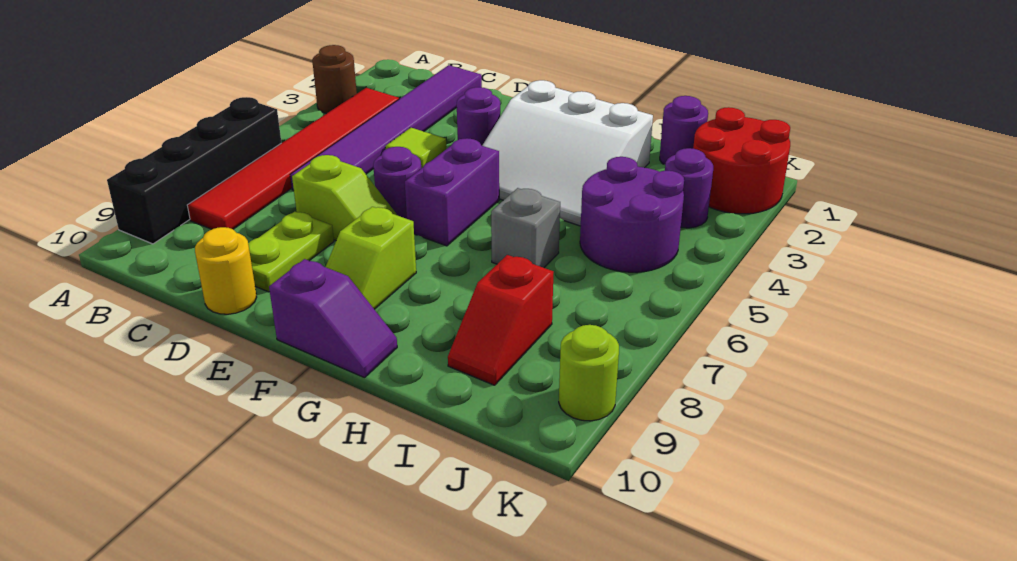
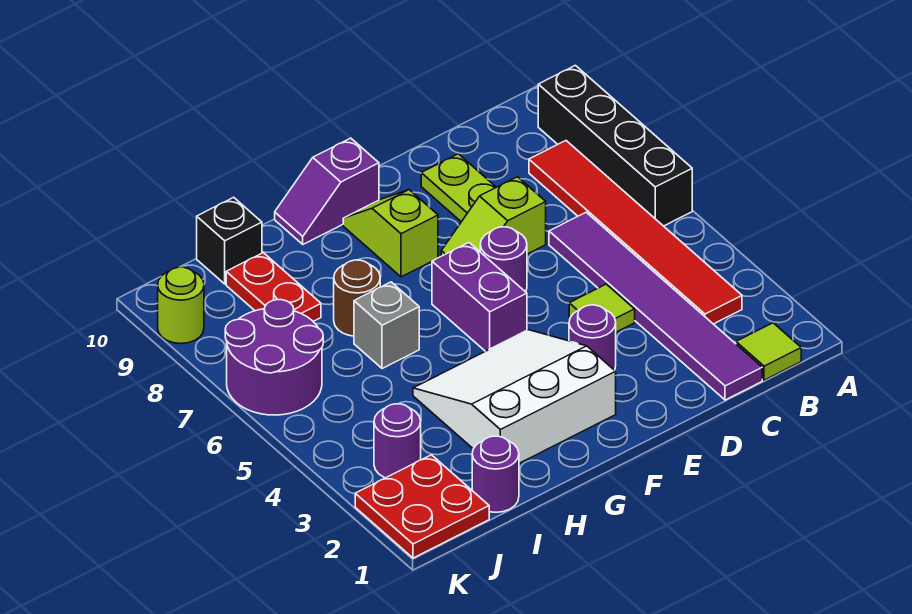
brown round brick A3 level 1 -> brown round brick H7 level 1
none -> lime tile B1 level 1
yellow round brick D10 level 1 -> none
purple round brick I4:J5 level 1 -> purple round brick J6:K7 level 1
red slope I8:I9 level 1 top 8 -> red plate I8:I9 level 1
none -> black brick I10 level 1
red round brick J1:K2 level 1 -> red plate J1:K2 level 1

